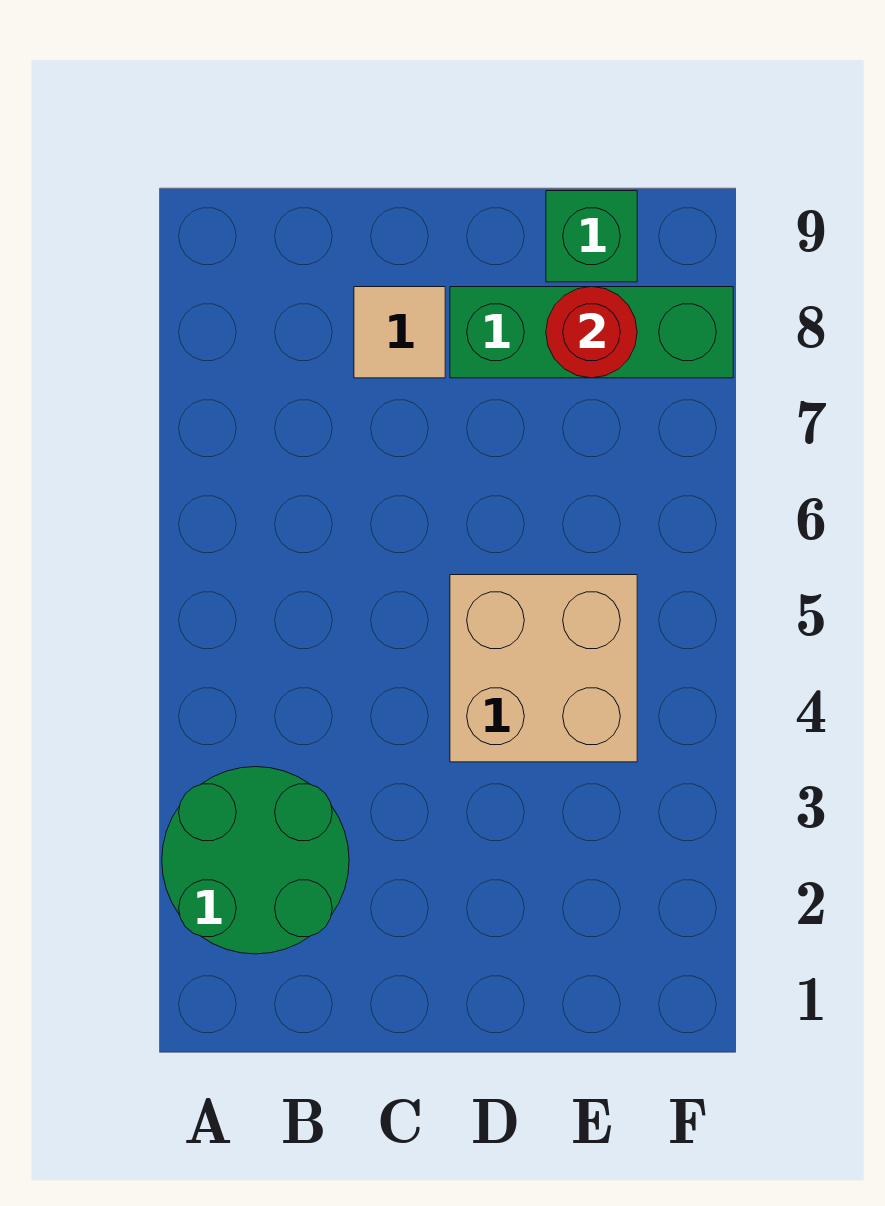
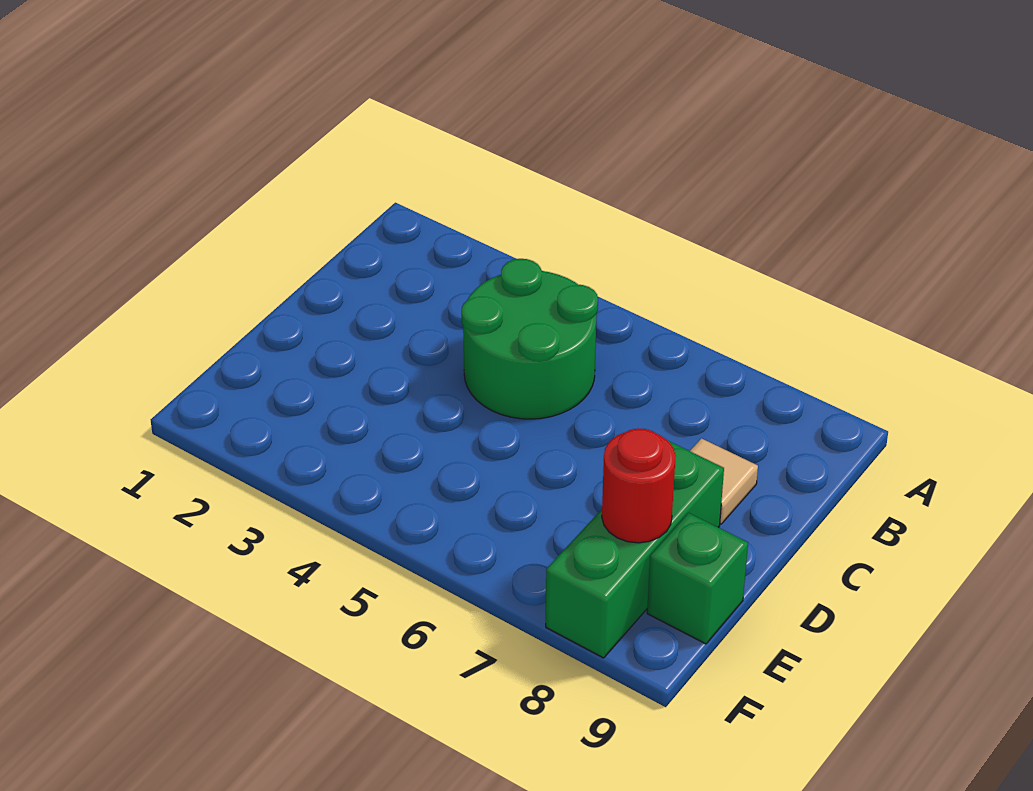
green round brick A2:B3 level 1 -> green round brick B4:C5 level 1
tan brick D4:E5 level 1 -> none

